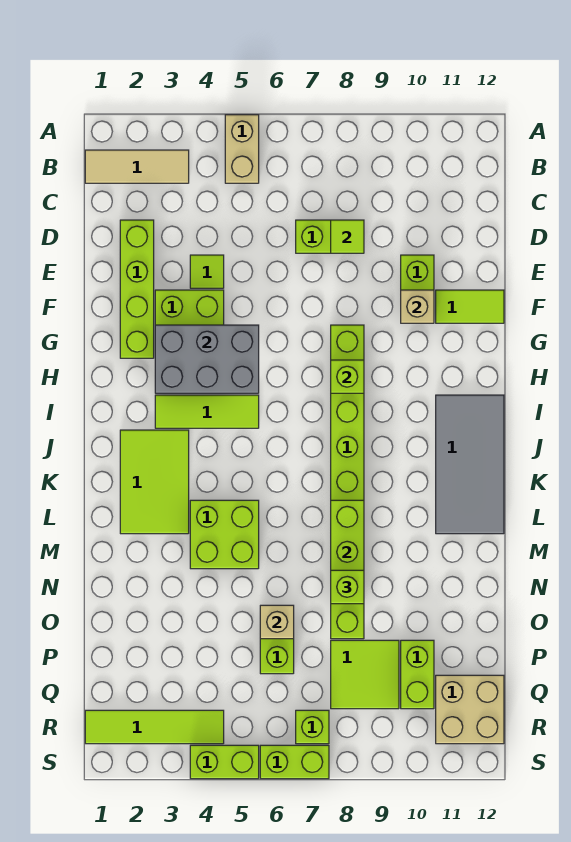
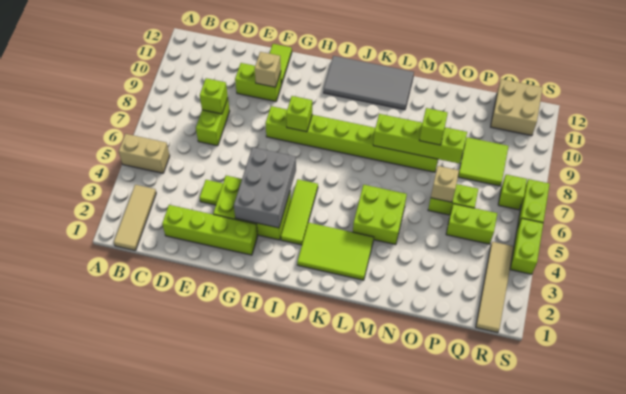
lime tile D8 level 2 -> lime brick D8 level 2
lime brick P10:Q10 level 1 -> lime brick P5:Q5 level 1
lime tile R1:R4 level 1 -> tan tile R1:R4 level 1

